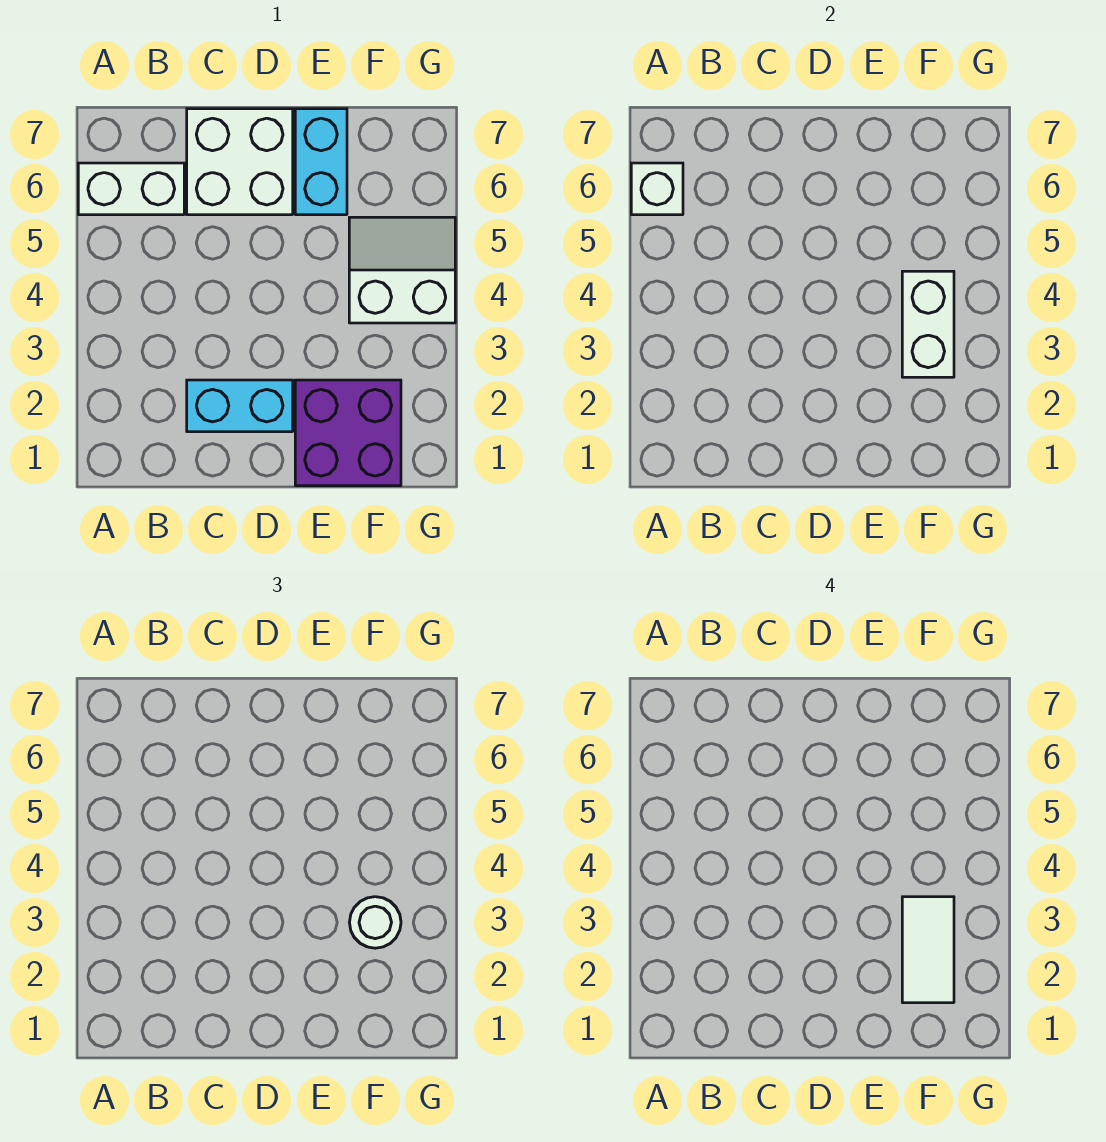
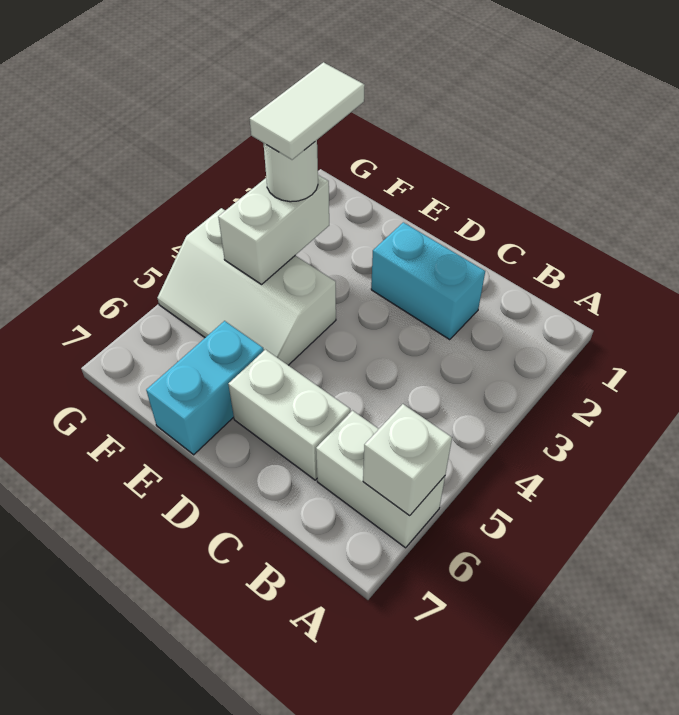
white brick C6:D7 level 1 -> white brick C6:D6 level 1
purple brick E1:F2 level 1 -> none
white slope F4:G5 level 1 top 4 -> white slope E4:G5 level 1 top 4

